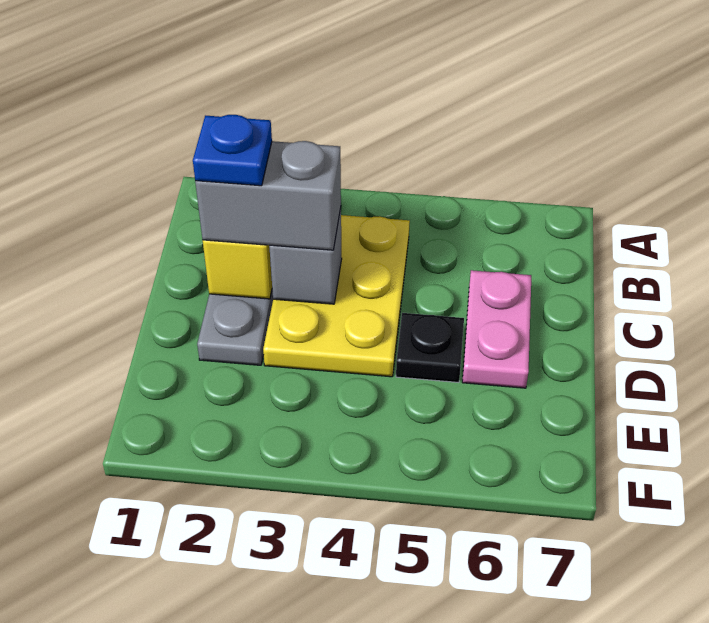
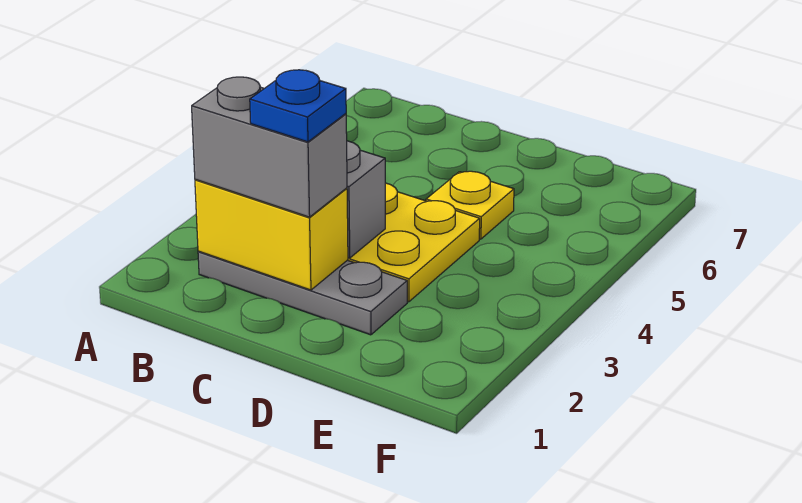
grey brick C2:C3 level 3 -> grey brick B2:C2 level 3
pink plate C6:D6 level 1 -> none
black plate D5 level 1 -> yellow plate D5 level 1

